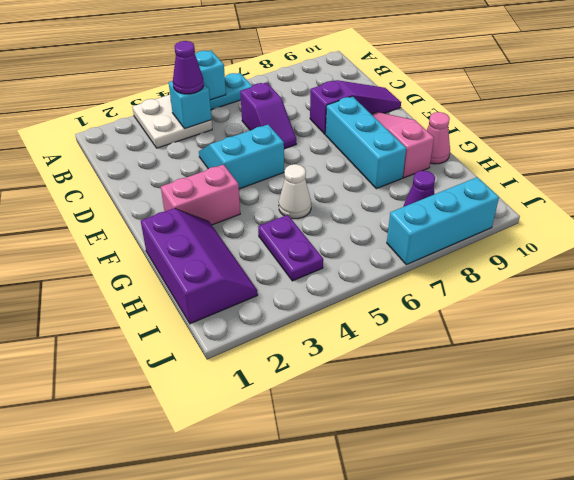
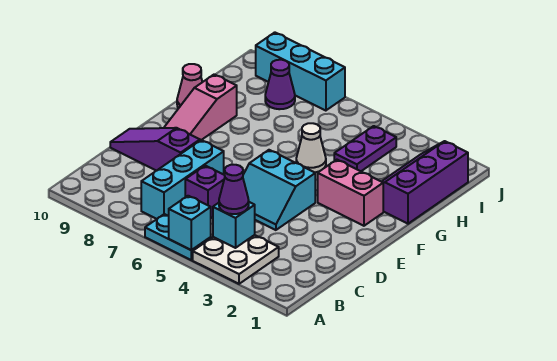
cyan brick E8:G8 level 1 -> cyan brick B7:D7 level 1

